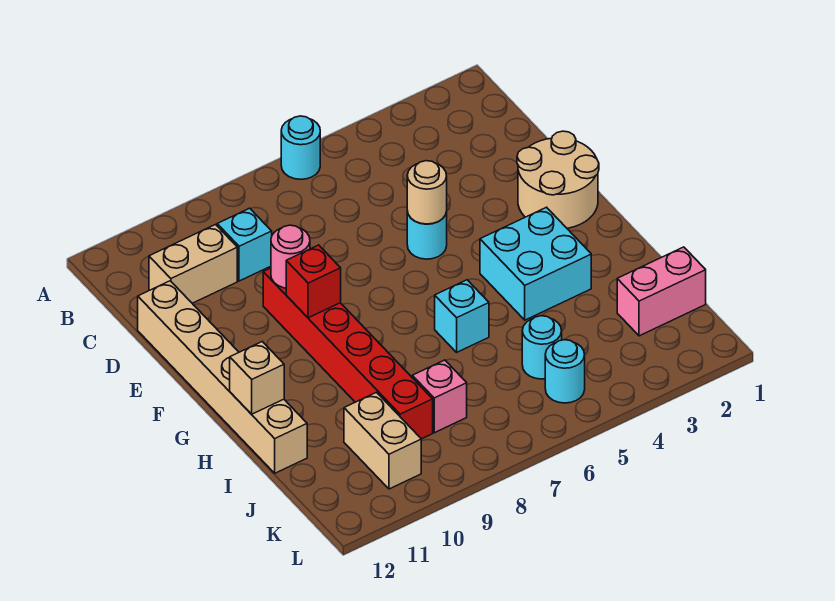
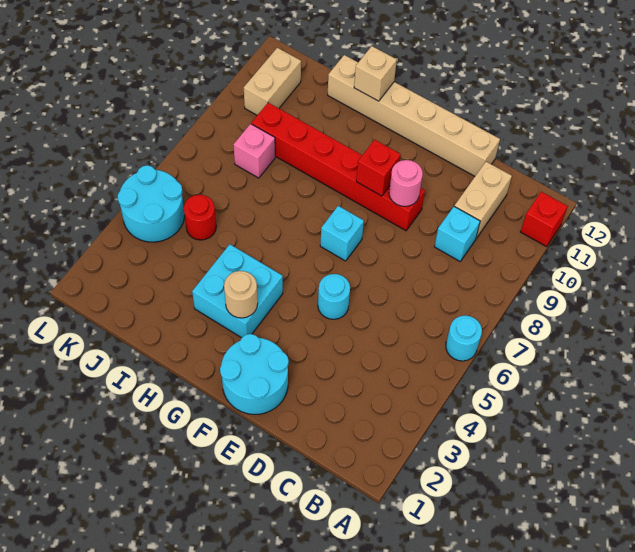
none -> red brick A11 level 1
tan round brick E1:F2 level 1 -> cyan round brick E1:F2 level 1
tan round brick E5 level 2 -> tan round brick G3 level 2
cyan brick H6 level 1 -> cyan brick F7 level 1
pink brick J1:J2 level 1 -> none
cyan round brick J5 level 1 -> red round brick J5 level 1
tan brick J10:K10 level 1 -> tan brick K10:K11 level 1
cyan round brick K5 level 1 -> cyan round brick K4:L5 level 1

